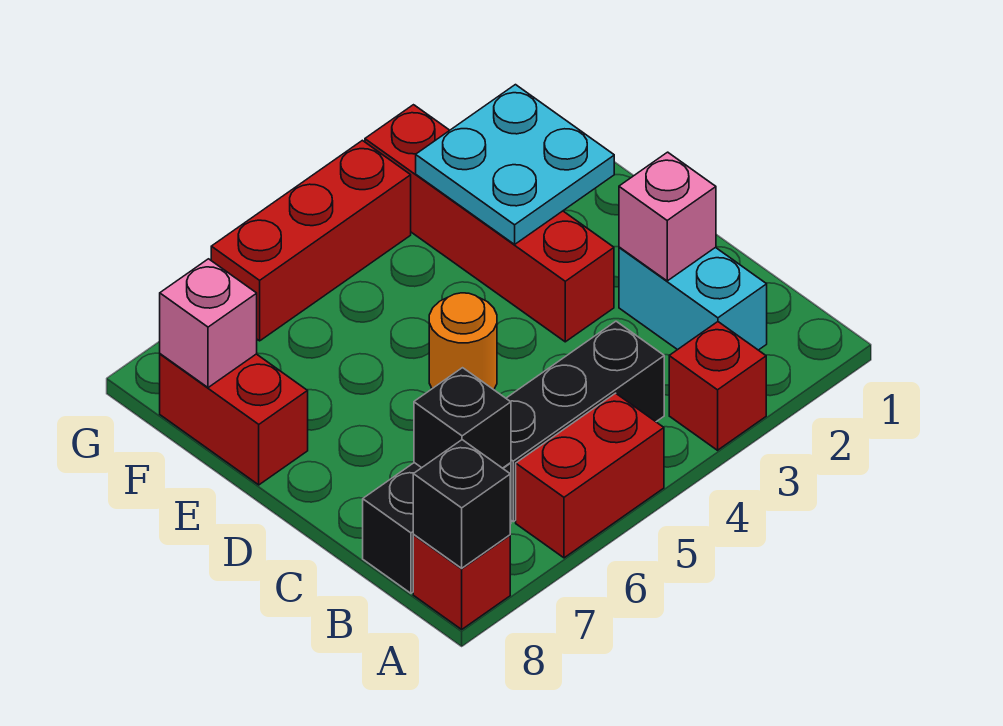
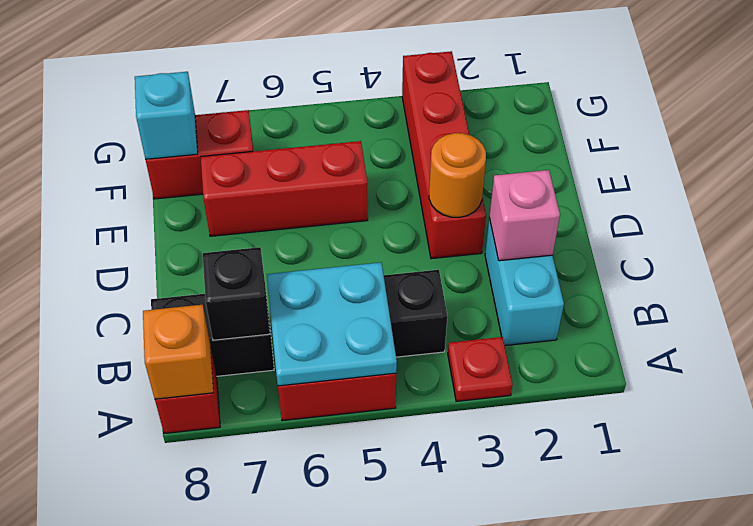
red brick A3 level 1 -> red plate A3 level 1
black brick A8 level 2 -> orange brick A8 level 2
orange round brick D5 level 1 -> orange round brick D3 level 2
cyan plate E2:F3 level 2 -> cyan plate A5:B6 level 2
red brick E8:F8 level 1 -> red brick F7:F8 level 1
pink brick F8 level 2 -> cyan brick F8 level 2
red brick G4:G6 level 1 -> red brick E5:E7 level 1

